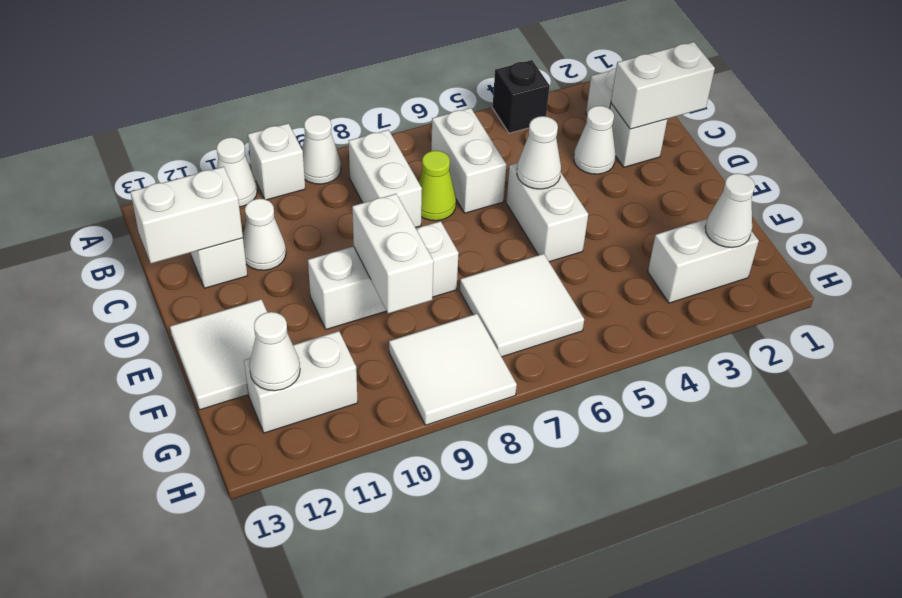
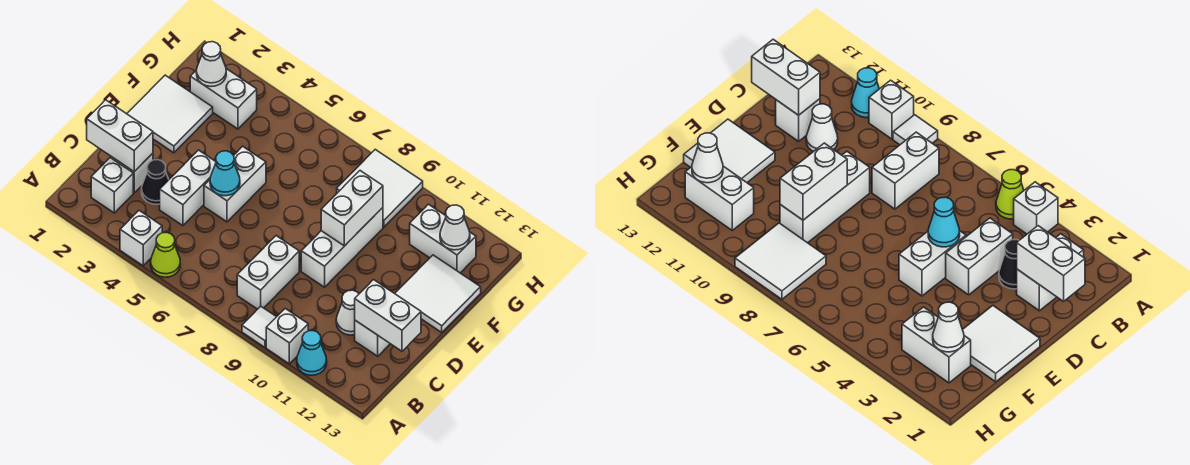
black brick A4 level 1 -> white brick A4 level 1
white cone A9 level 1 -> white tile A9 level 1
white cone A11 level 1 -> cyan cone A11 level 1
white brick B6:C6 level 1 -> white brick C4:D4 level 1
white cone C3 level 1 -> black cone C3 level 1
lime cone C7 level 1 -> lime cone A5 level 1
white cone D5 level 2 -> cyan cone D5 level 2
white brick E8:E10 level 1 -> white brick D9:F9 level 1
white tile F6:G7 level 1 -> white tile E1:F2 level 1

